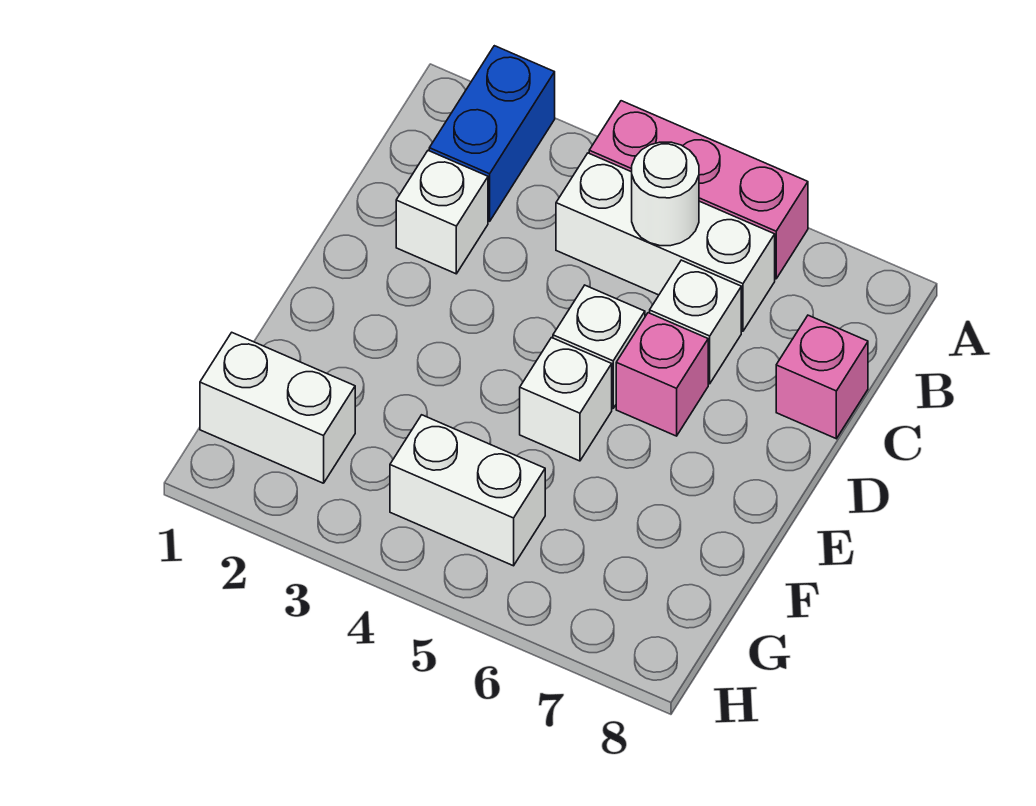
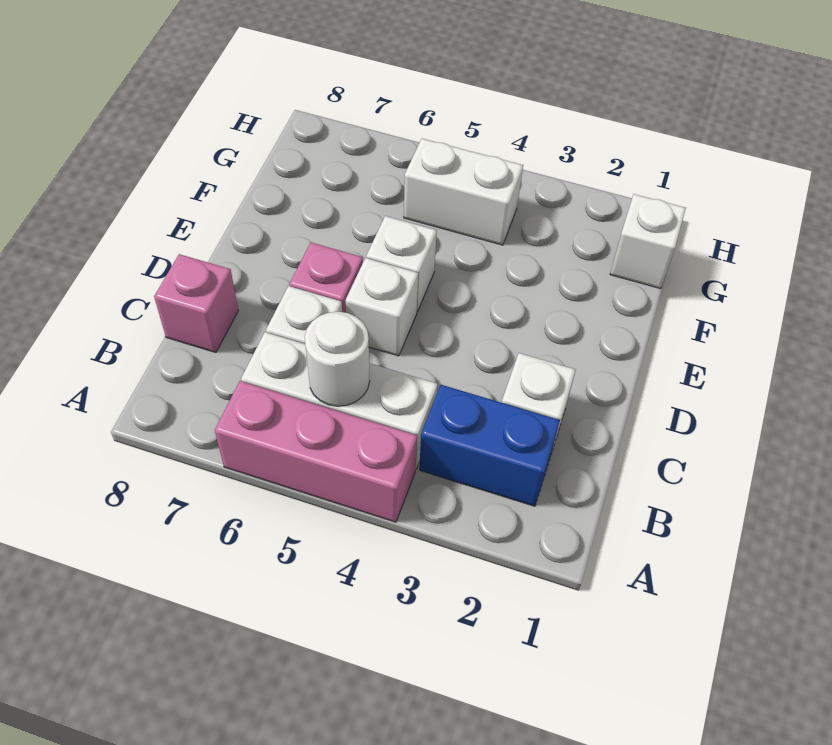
blue brick A2:B2 level 1 -> blue brick B2:B3 level 1
white brick G1:G2 level 1 -> white brick G1 level 1

